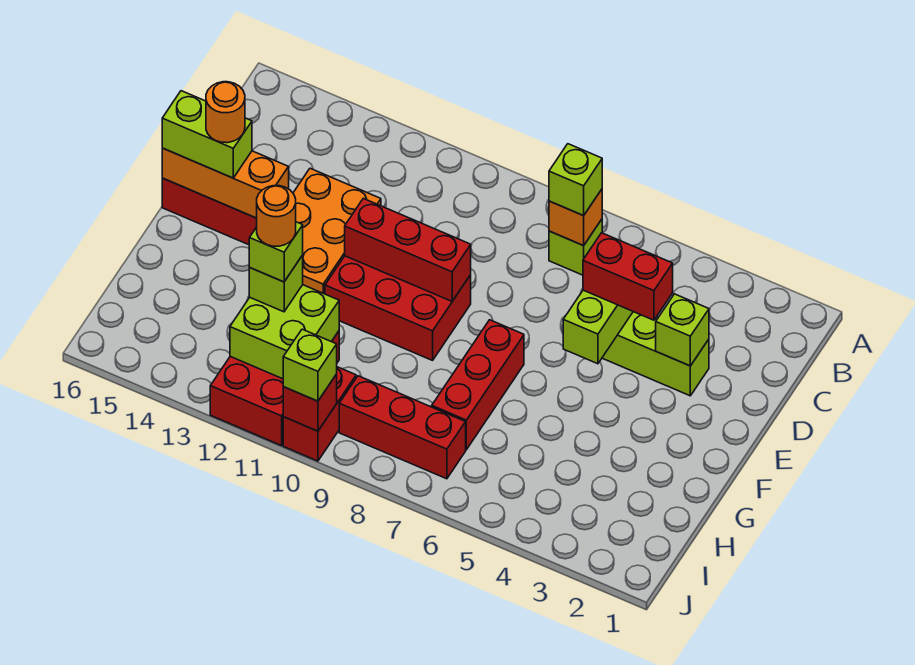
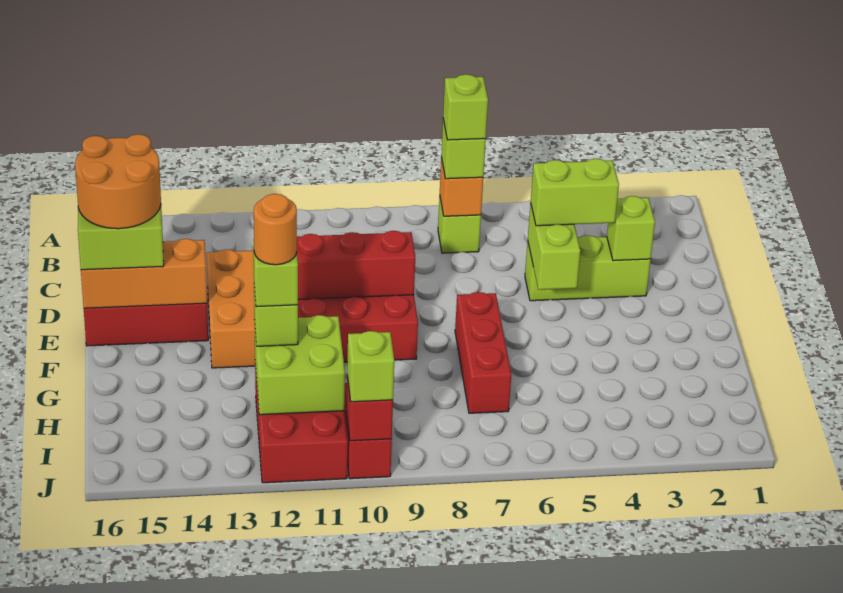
none -> lime brick B7 level 4
red brick D4:D5 level 3 -> lime brick D4:D5 level 3
orange round brick E15 level 4 -> orange round brick D15:E16 level 4
red brick I7:I9 level 1 -> none

